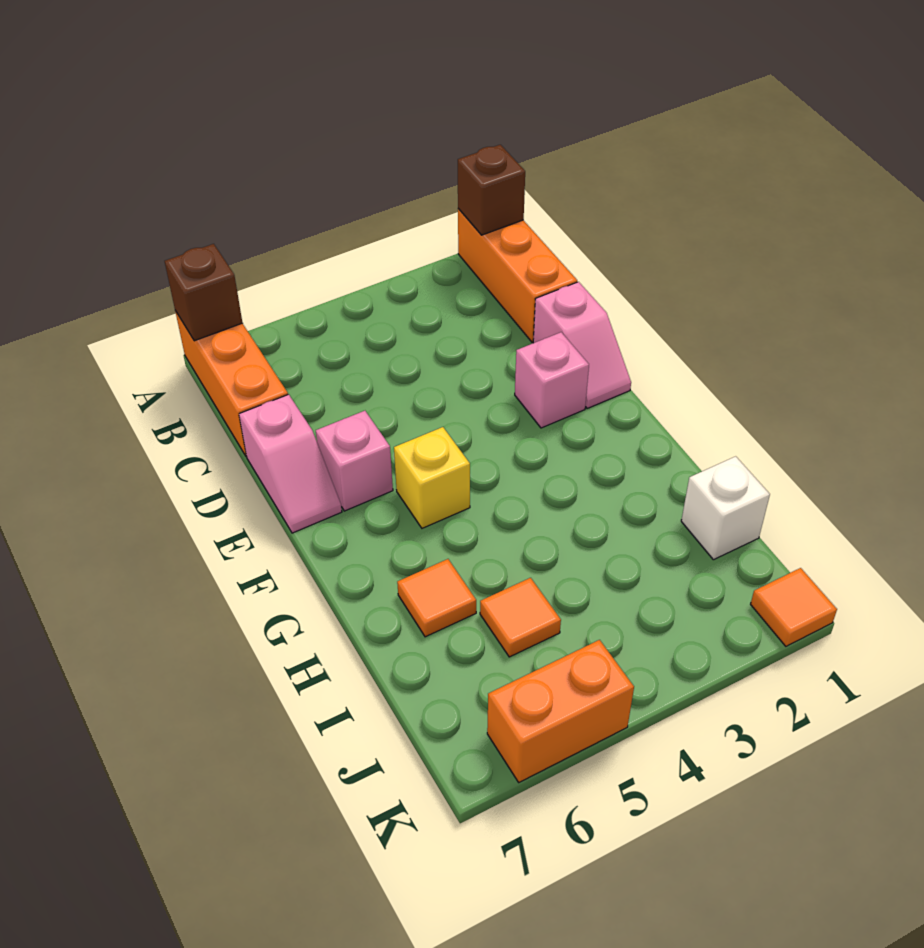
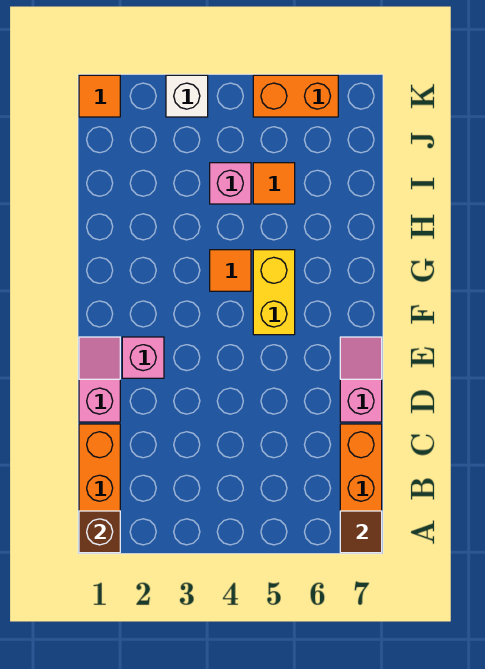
brown brick A7 level 2 -> brown tile A7 level 2
pink brick E6 level 1 -> pink brick I4 level 1
yellow brick F5 level 1 -> yellow brick F5:G5 level 1
orange tile H6 level 1 -> orange tile G4 level 1
white brick I1 level 1 -> white brick K3 level 1

